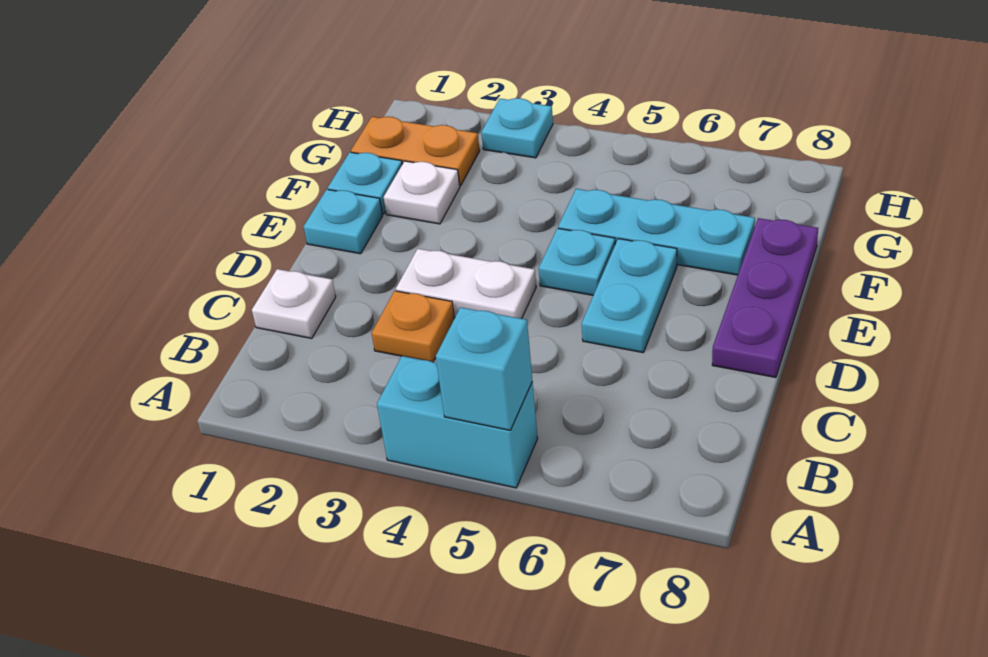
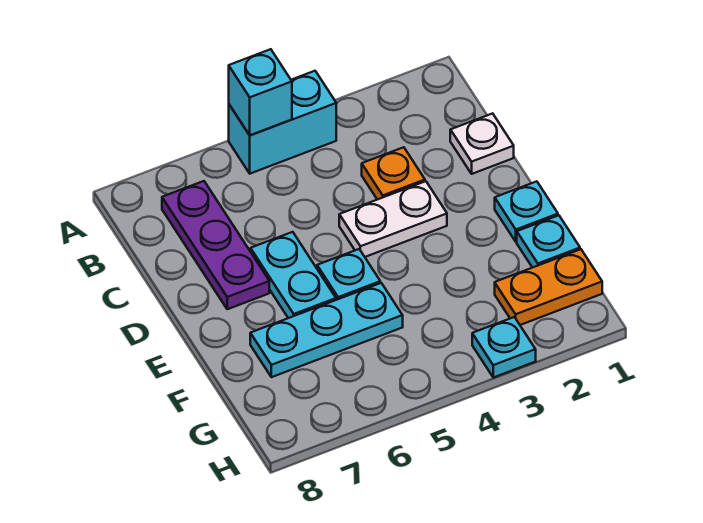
purple plate D8:F8 level 1 -> purple plate B7:D7 level 1
white plate F2 level 1 -> none

